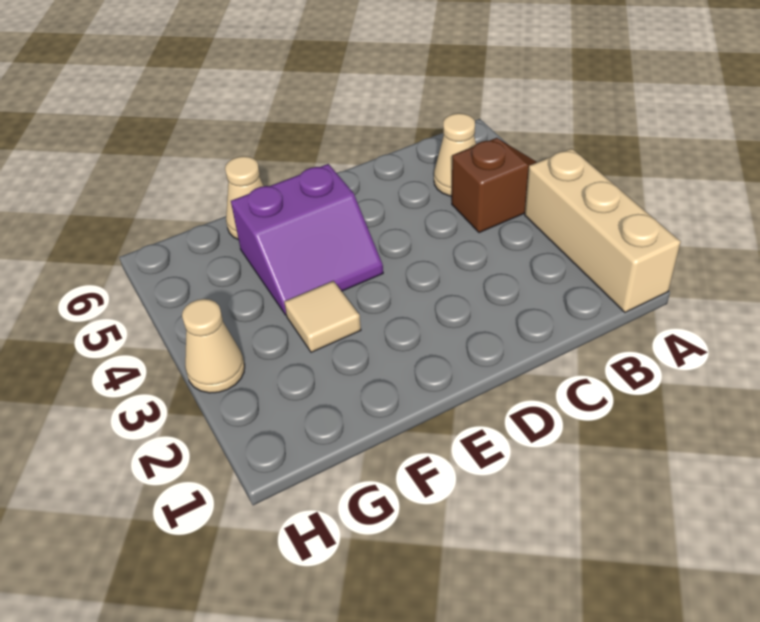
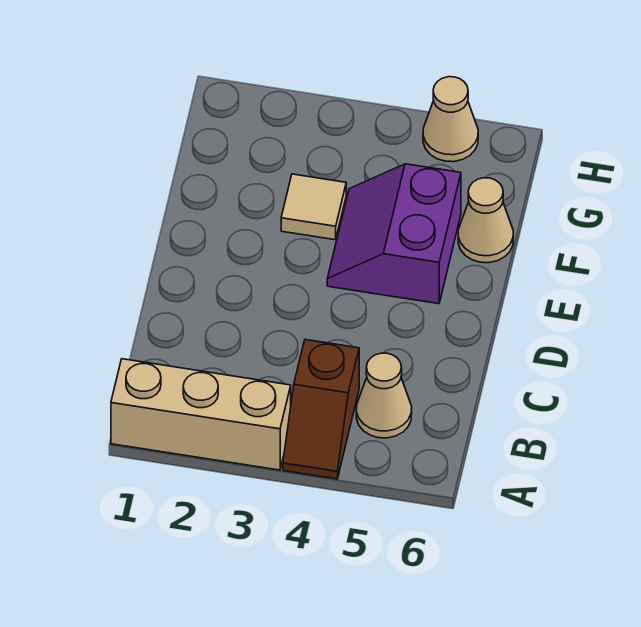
tan cone H3 level 1 -> tan cone H5 level 1

